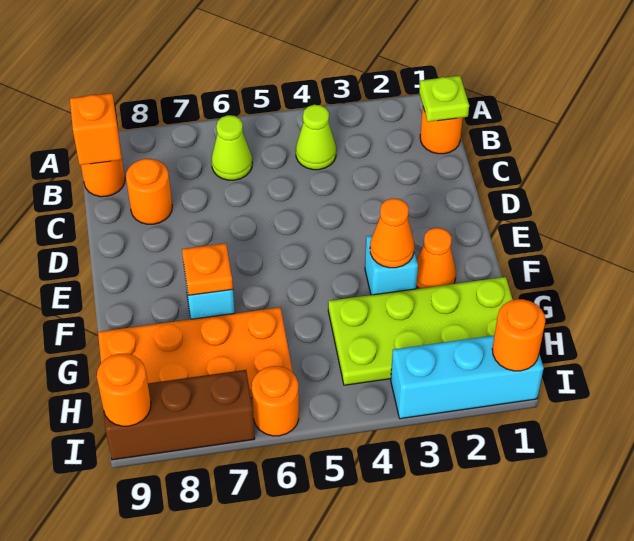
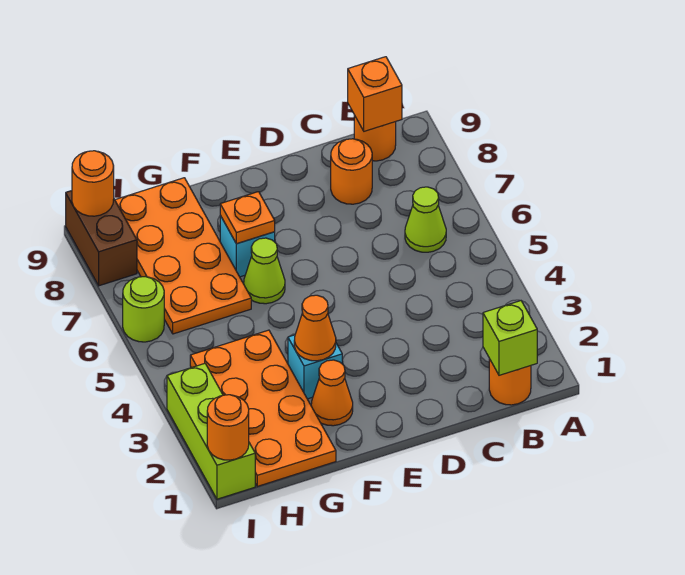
lime plate B1 level 2 -> lime brick B1 level 2
lime cone B4 level 1 -> lime cone F6 level 1
lime plate G1:H4 level 1 -> orange plate G1:H4 level 1
cyan brick I1:I3 level 1 -> lime brick I1:I3 level 1
orange round brick I6 level 1 -> lime round brick I6 level 1
brown brick I7:I9 level 1 -> brown brick I8:I9 level 1

